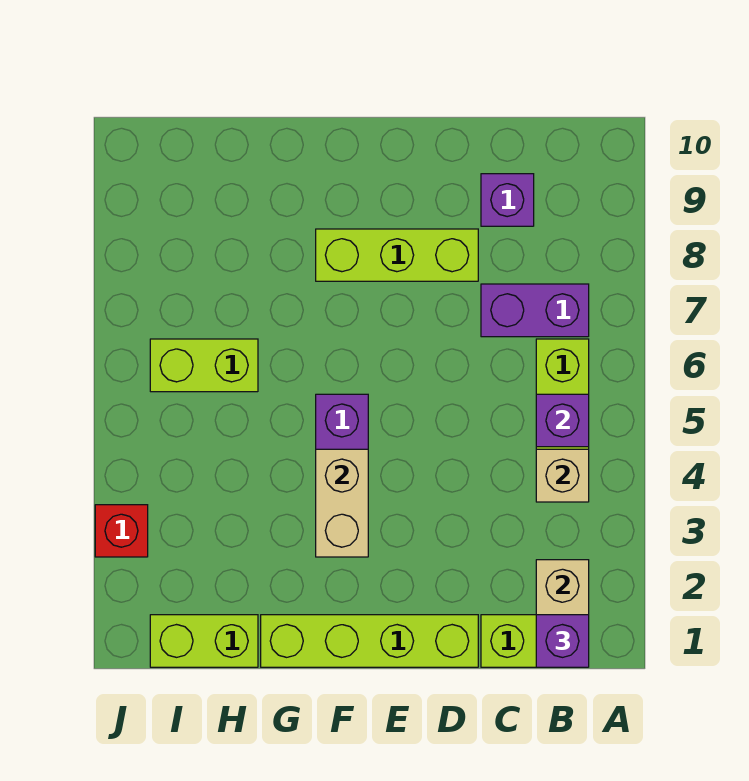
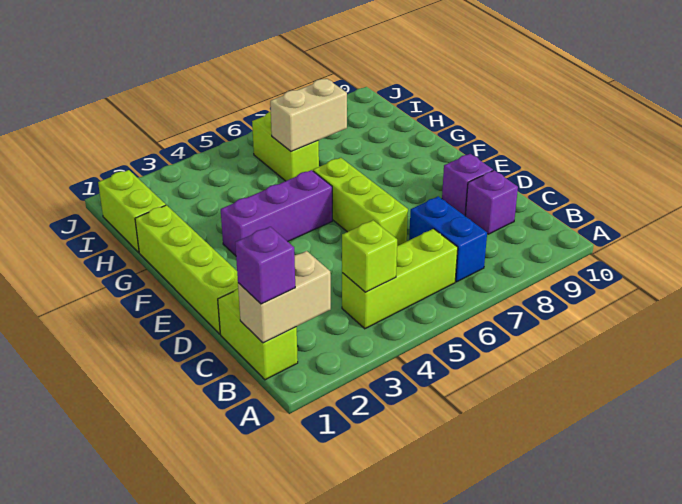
tan brick B4 level 2 -> lime brick B4 level 2
purple brick B5 level 2 -> purple brick D9 level 1
purple brick B7:C7 level 1 -> blue brick B7:C7 level 1
lime brick D8:F8 level 1 -> lime brick D6:F6 level 1
tan brick F3:F4 level 2 -> tan brick H6:H7 level 2
red brick J3 level 1 -> none

